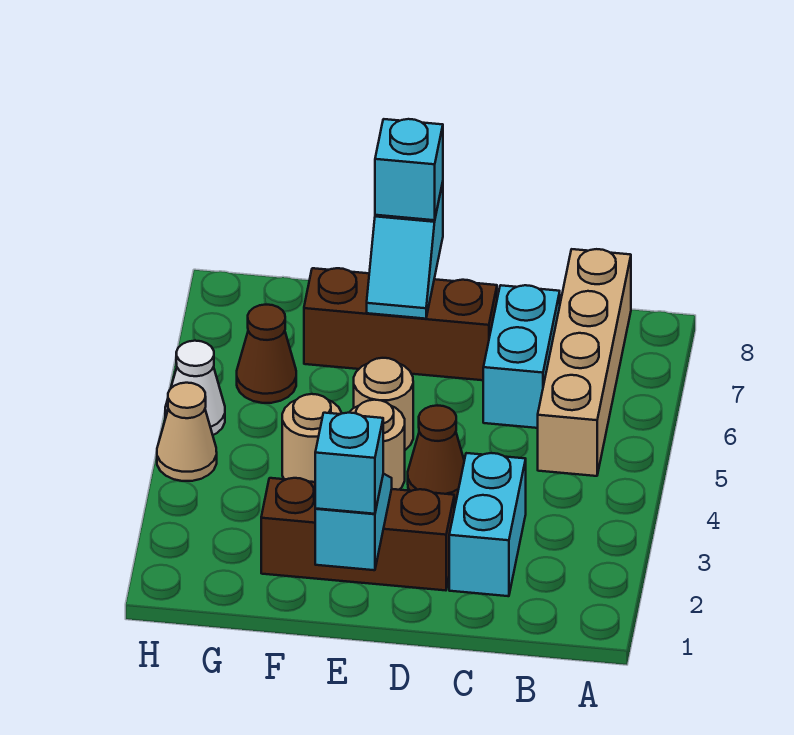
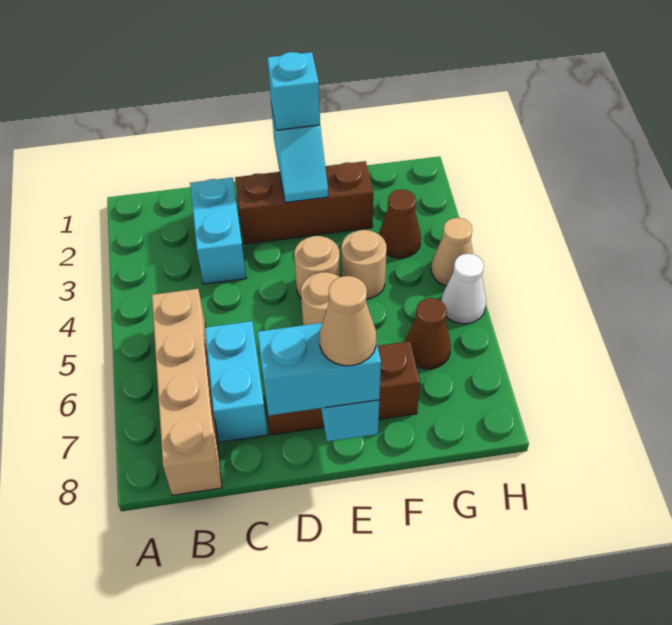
brown cone D4 level 1 -> brown cone G3 level 1
cyan brick E8 level 3 -> cyan brick D8:E8 level 3
none -> tan cone E8 level 4

